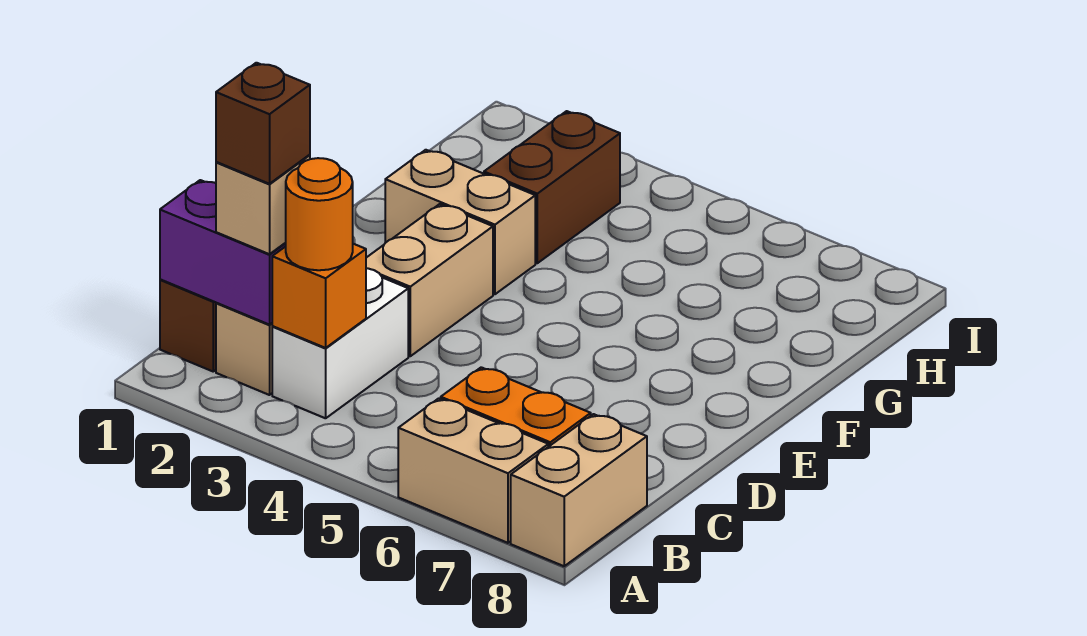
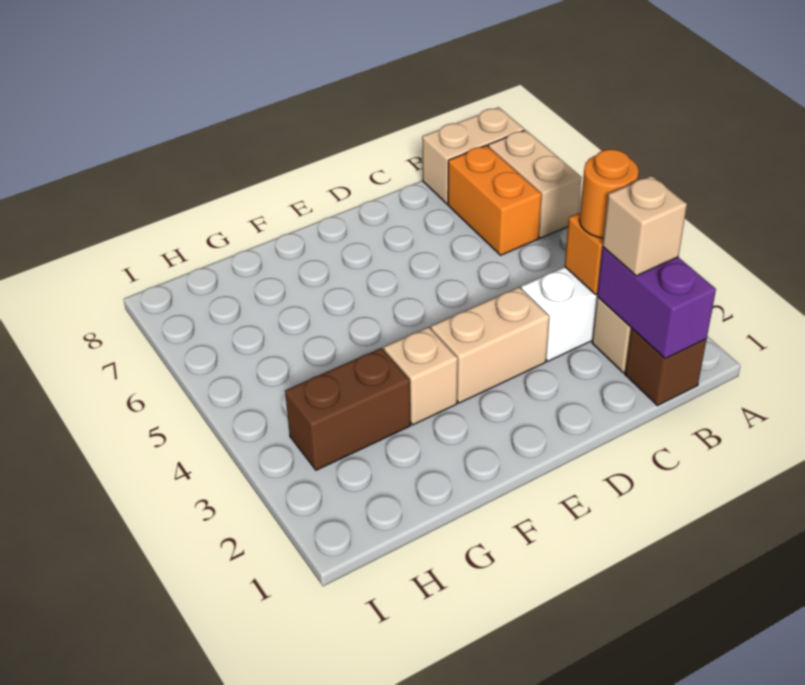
brown brick B2 level 4 -> none
tan brick F2:F3 level 1 -> tan brick F3 level 1

